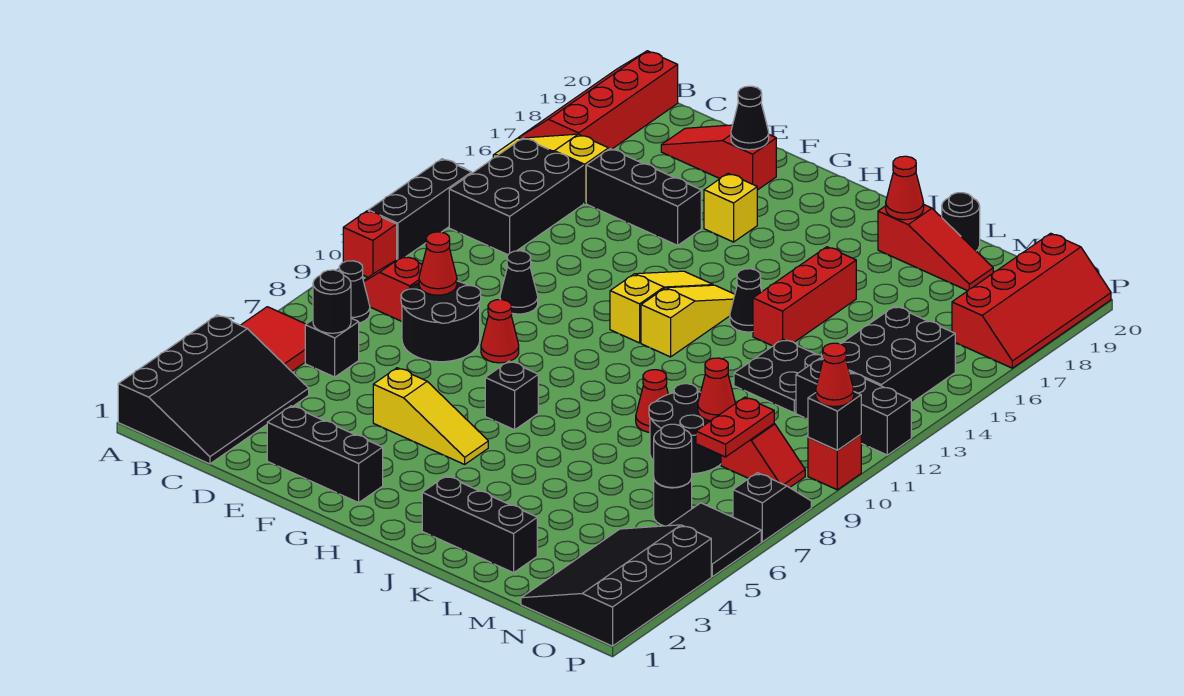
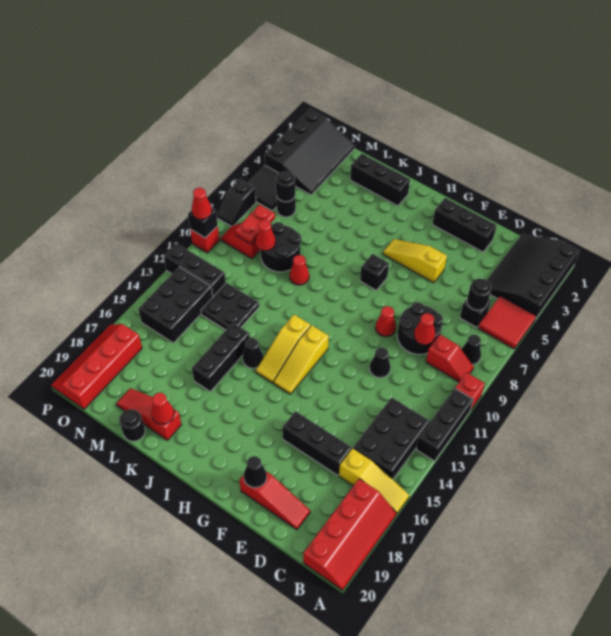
yellow brick G17 level 1 -> none
red brick K14:K16 level 1 -> black brick K14:K16 level 1

